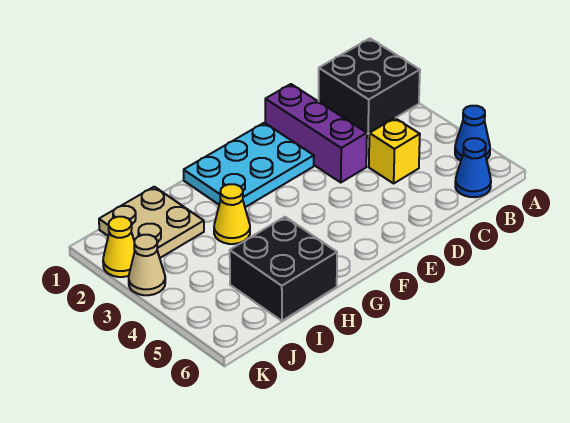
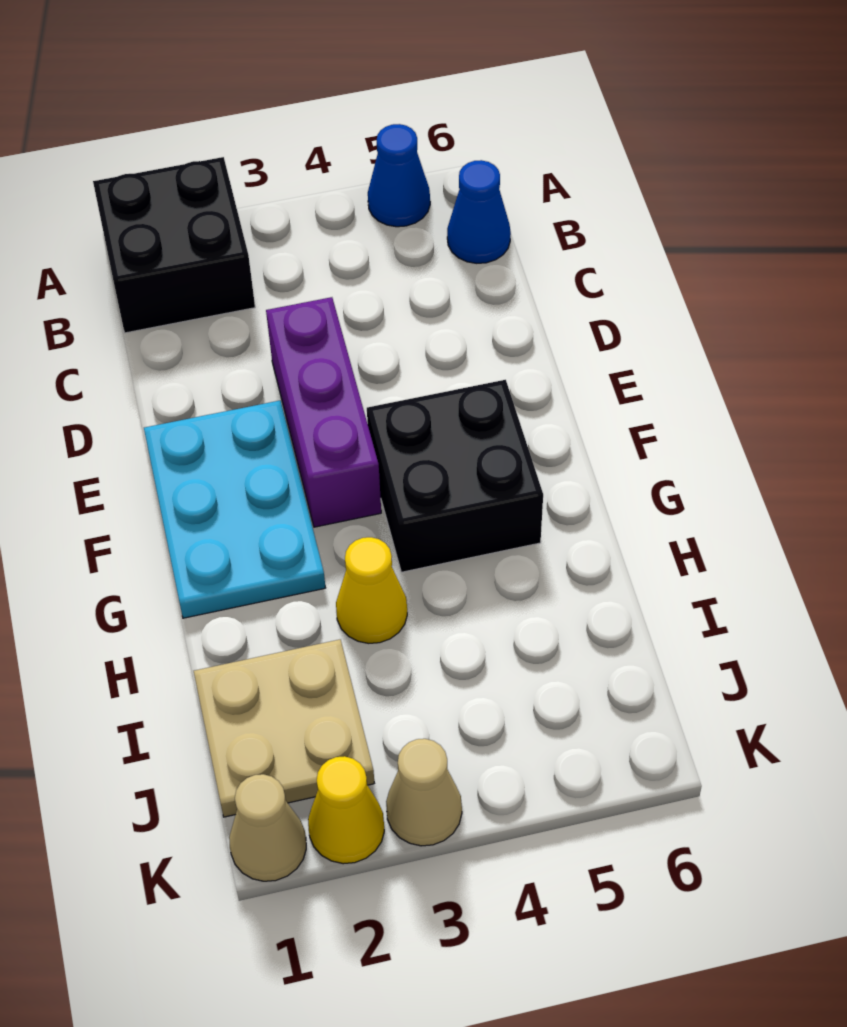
yellow brick C4 level 1 -> none
purple brick D1:D3 level 1 -> purple brick D3:F3 level 1
black brick H5:I6 level 1 -> black brick F4:G5 level 1
none -> tan cone K1 level 1

